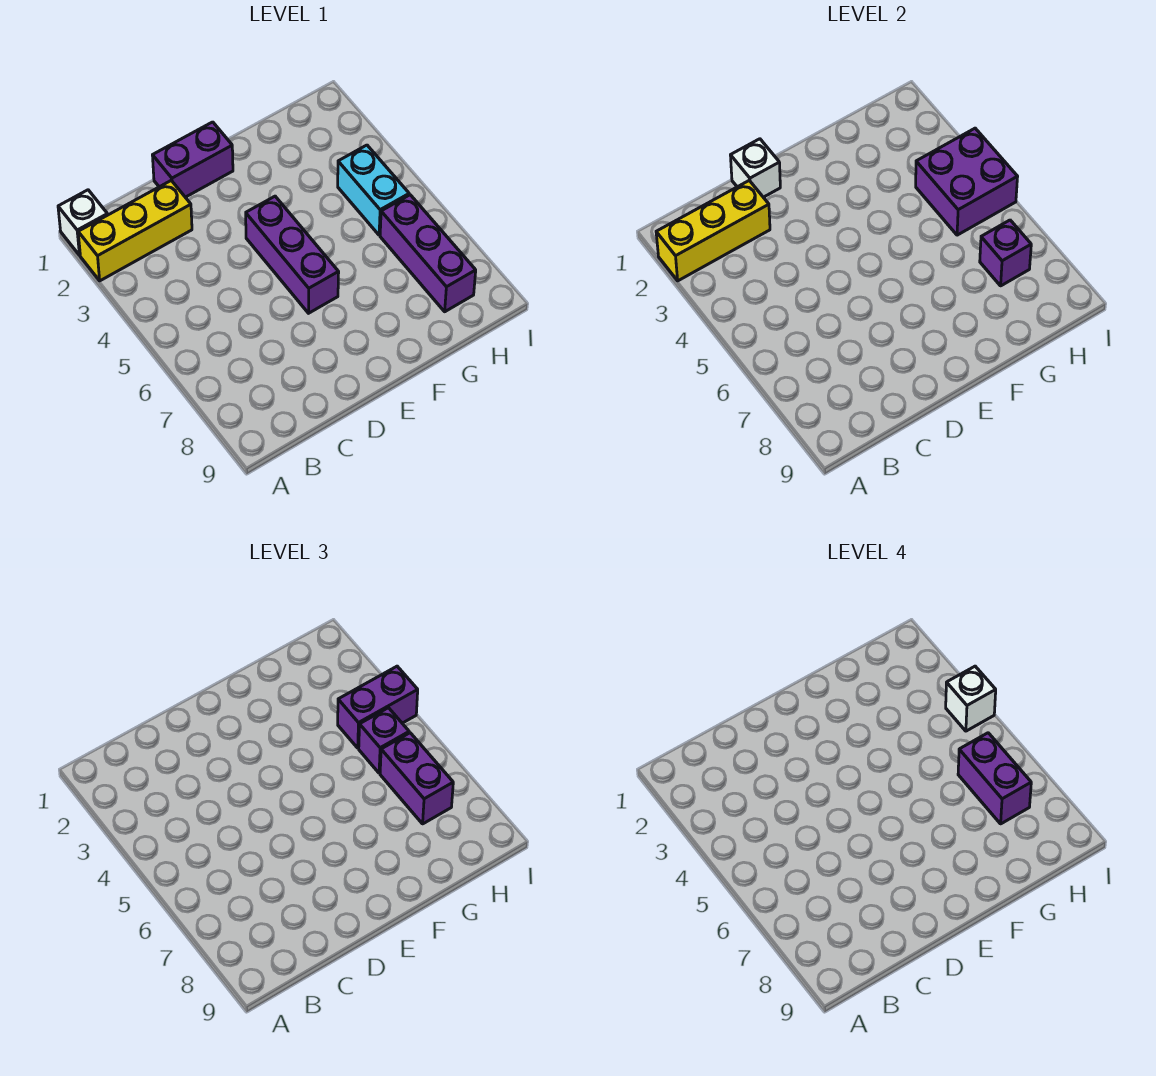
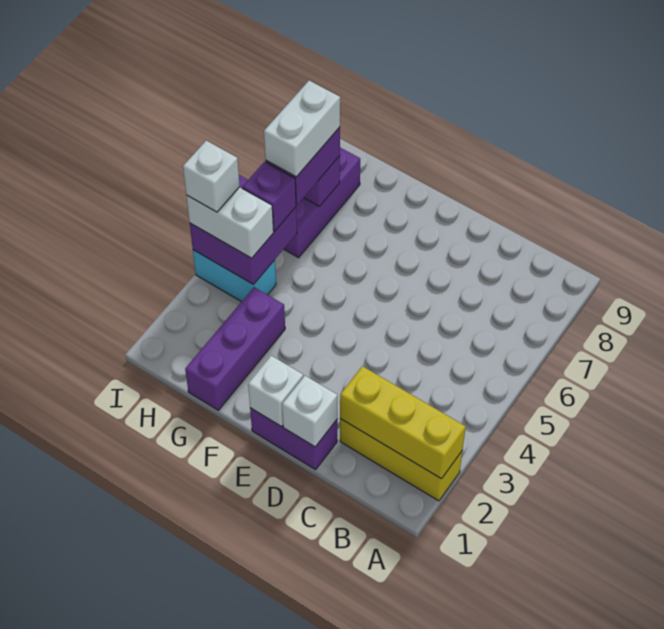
white brick A1 level 1 -> white brick E1 level 2
purple brick E4:E6 level 1 -> purple brick G1:G3 level 1
cyan brick H4:H5 level 1 -> cyan brick H4:I4 level 1
purple brick H4:I4 level 3 -> white brick H4:I4 level 3
purple brick H6:H7 level 4 -> white brick H6:H7 level 4

